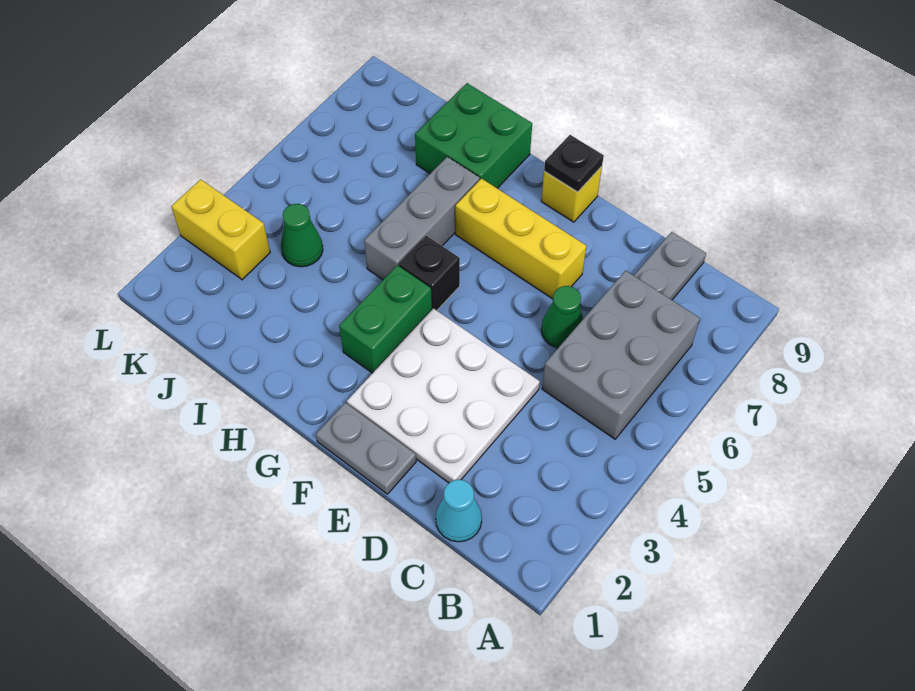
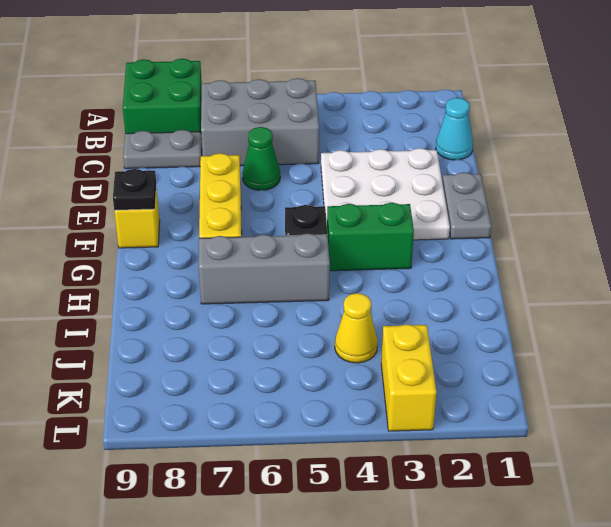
green brick H8:I9 level 1 -> green brick A8:B9 level 1
green cone J4 level 1 -> yellow cone J4 level 1

